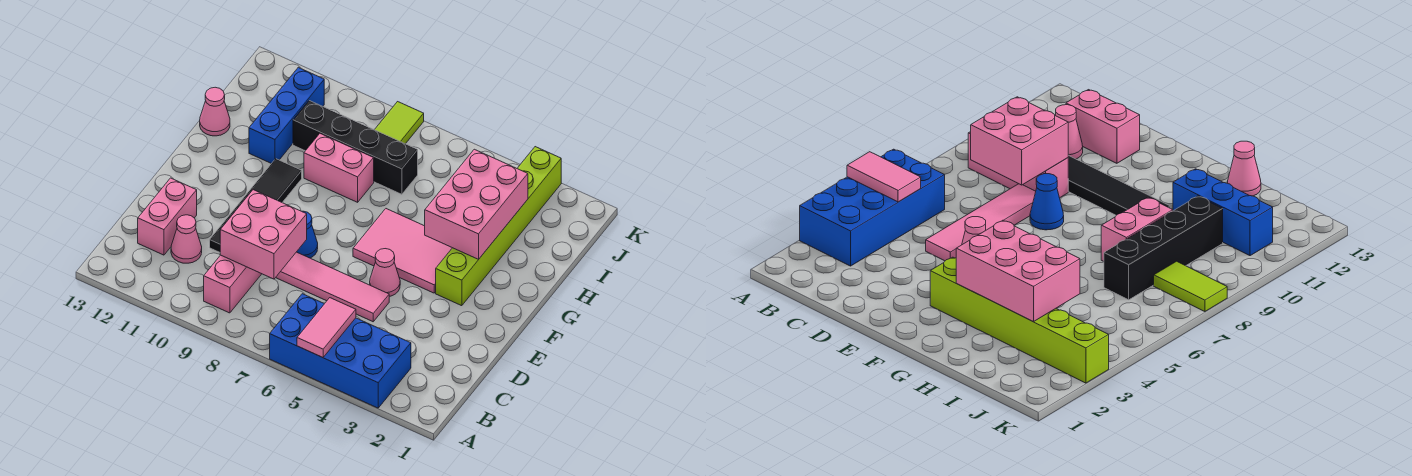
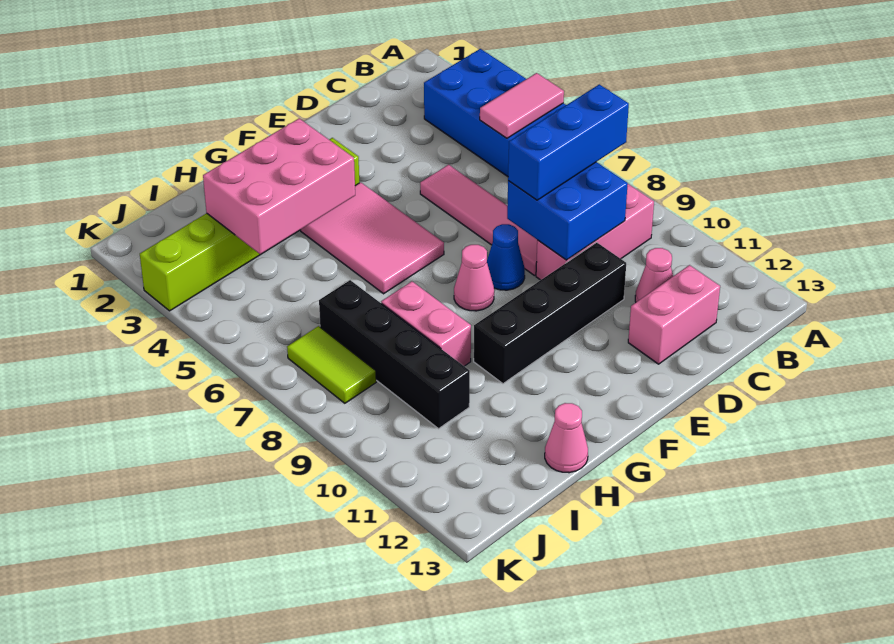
pink brick C8:D9 level 2 -> blue brick C8:D9 level 2
black tile D10:G10 level 1 -> black brick D10:G10 level 1
pink cone E5 level 1 -> pink cone F8 level 1
blue brick H11:J11 level 1 -> blue brick B8:D8 level 3
lime tile J8:K8 level 1 -> lime tile J7:J8 level 1

